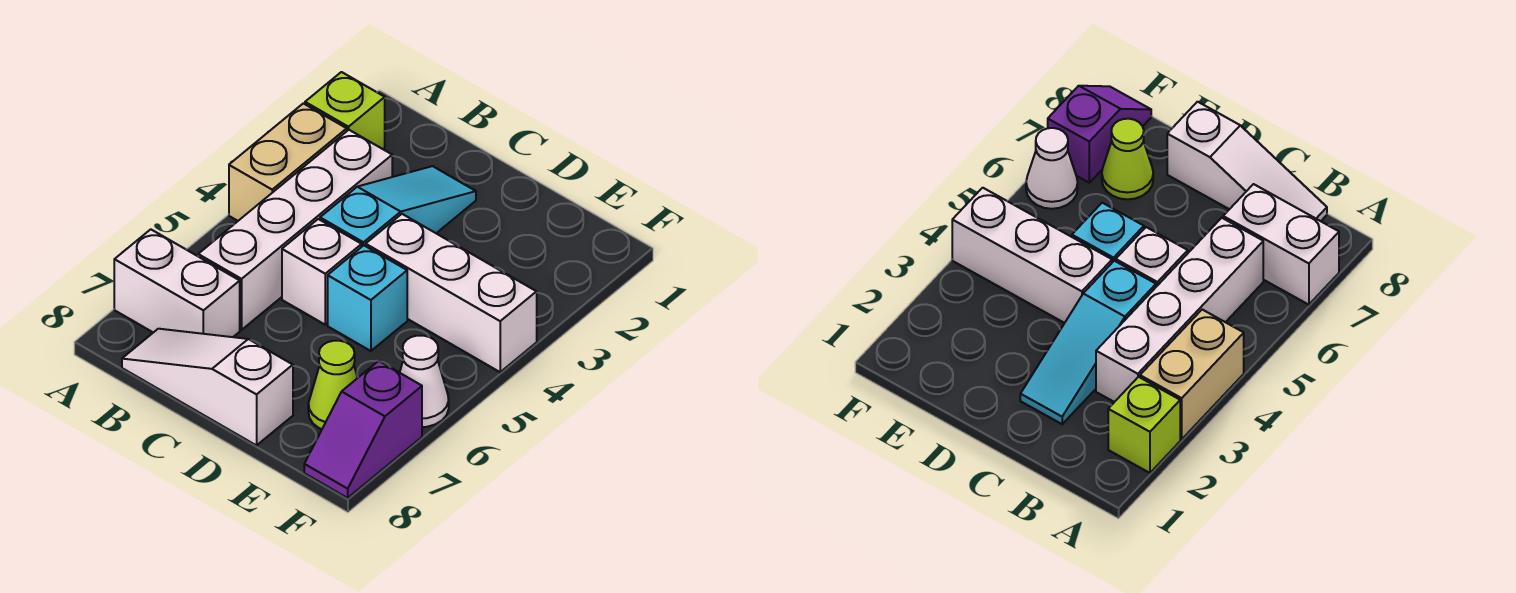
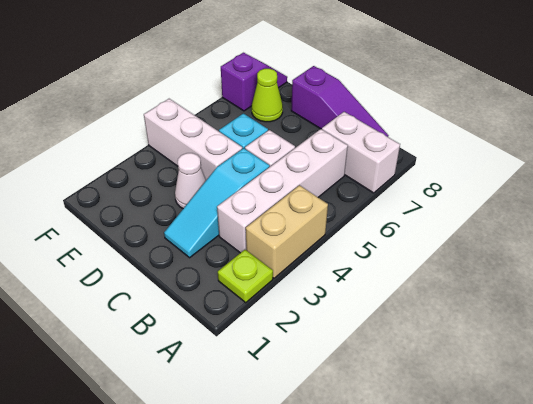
lime brick A2 level 1 -> lime plate A2 level 1
white slope B8:D8 level 1 top D -> purple slope B8:D8 level 1 top D
white cone F6 level 1 -> white cone D3 level 1

